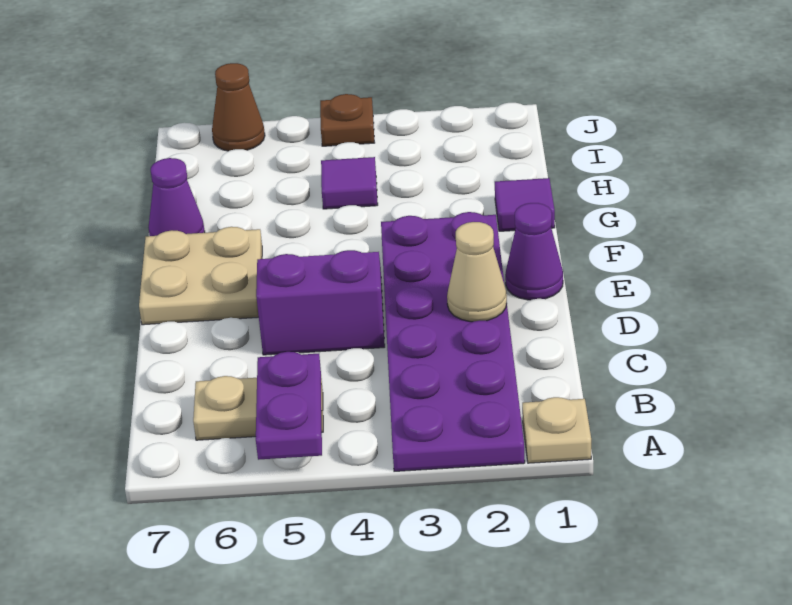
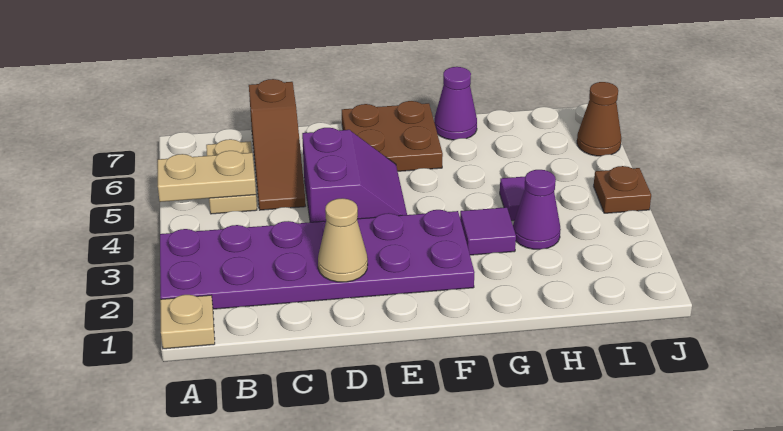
purple plate A5:B5 level 2 -> tan plate A5:B5 level 2
none -> brown slope C5:C7 level 1 top 7
purple cone E1 level 1 -> purple cone H3 level 1
tan plate E6:F7 level 1 -> brown plate E6:F7 level 1
purple tile G1 level 1 -> purple tile G3 level 1

